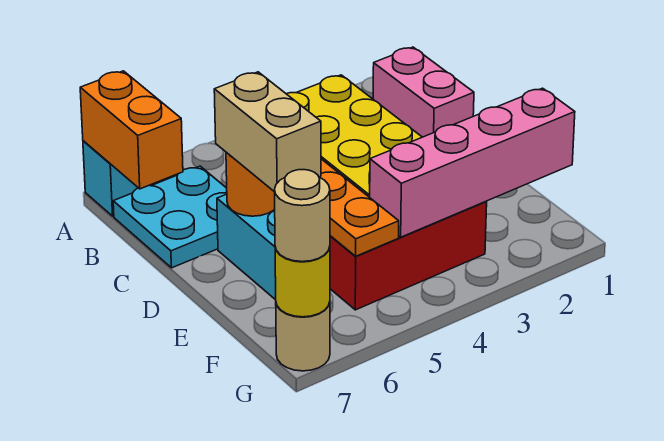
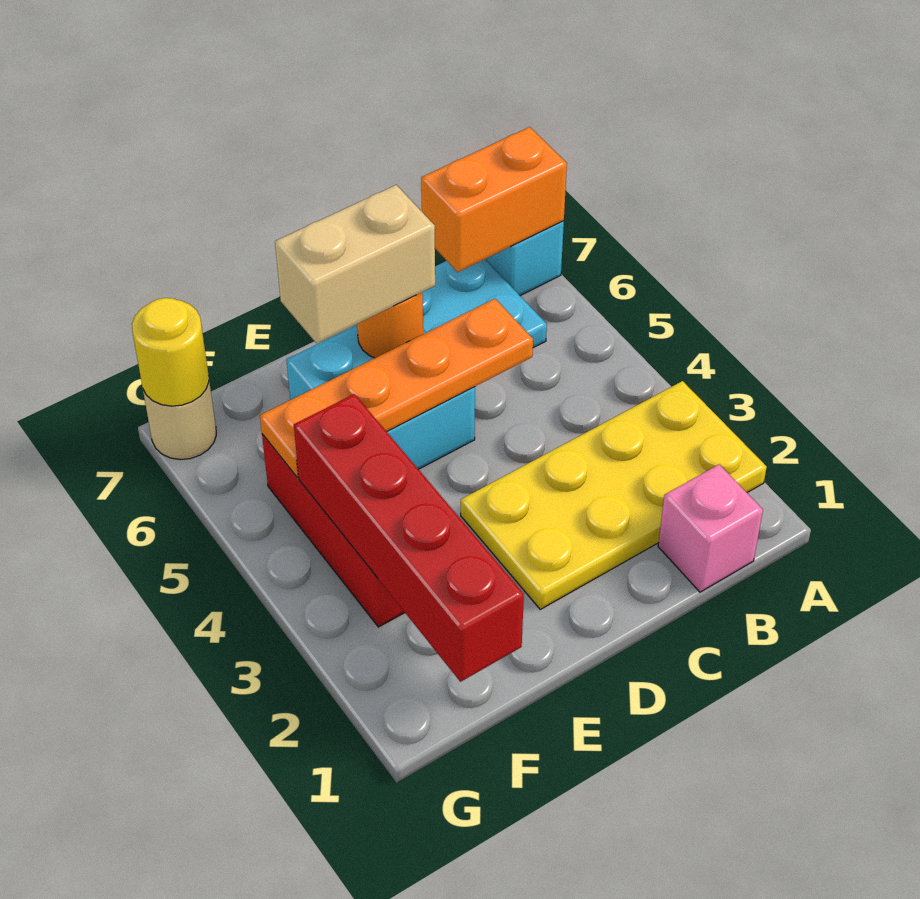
pink brick B1:C1 level 1 -> pink brick B1 level 1
pink brick F1:F4 level 2 -> red brick F1:F4 level 2
tan round brick G7 level 3 -> none

